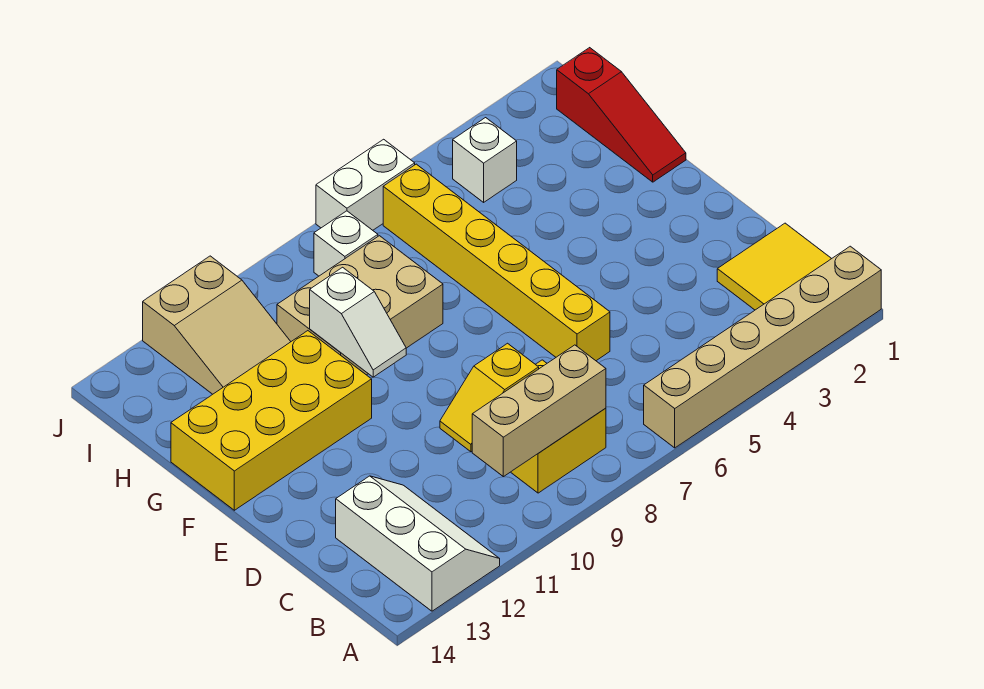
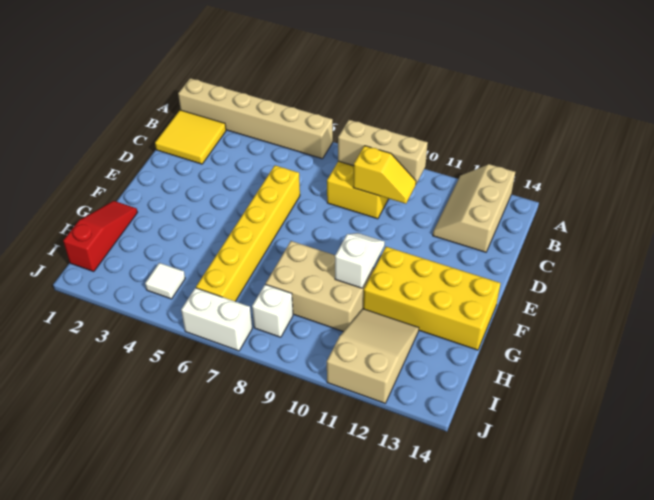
white slope A12:C13 level 1 top 13 -> tan slope A12:C13 level 1 top 13
white brick I4 level 1 -> white tile I4 level 1

